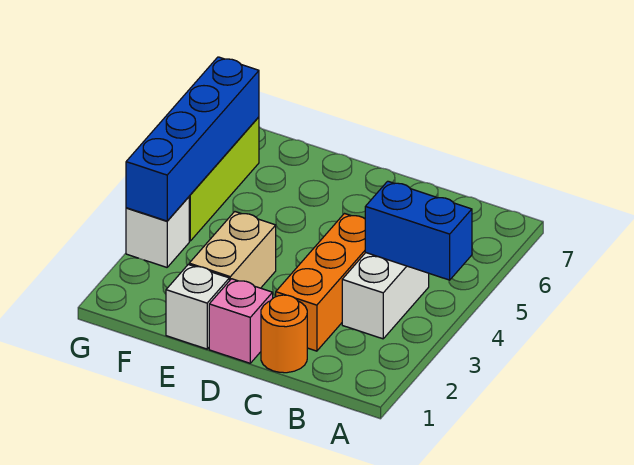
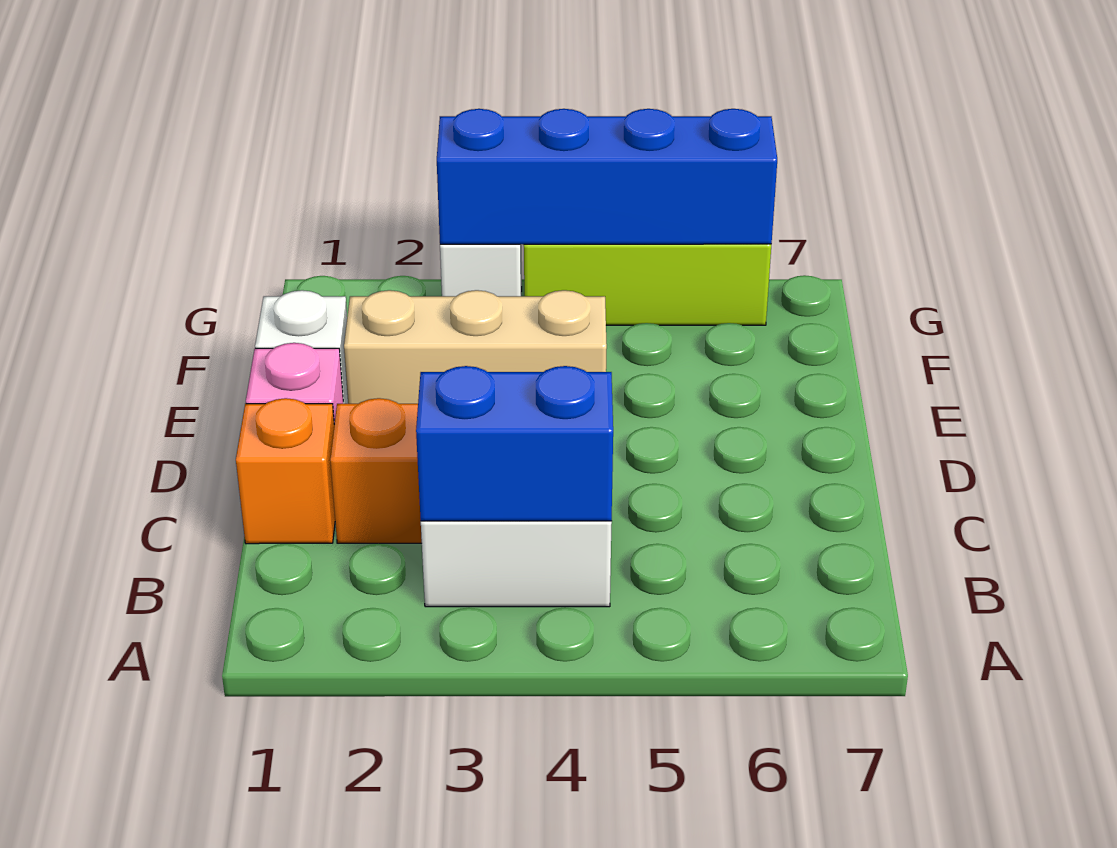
blue brick A4:B4 level 2 -> blue brick B3:B4 level 2
orange round brick C1 level 1 -> orange brick C1 level 1
tan brick E2:E3 level 1 -> tan brick E2:E4 level 1

